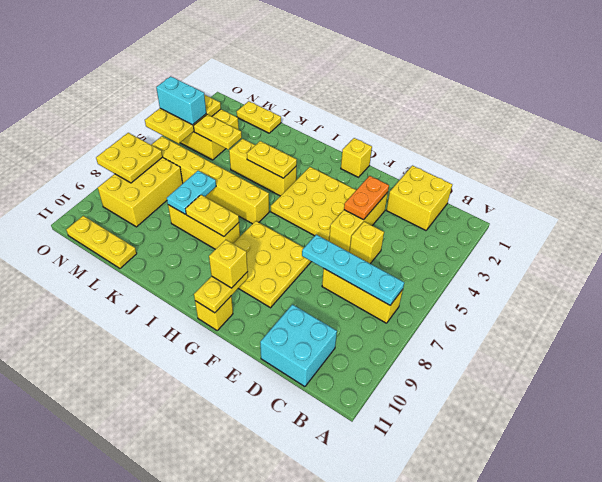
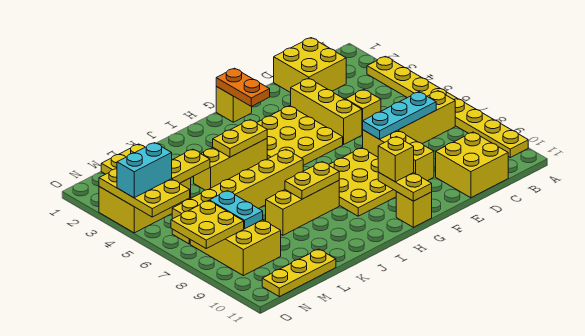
none -> yellow plate A3:A10 level 1
cyan plate B7:E7 level 2 -> cyan plate C7:E7 level 2
cyan brick C10:D11 level 1 -> yellow brick C10:D11 level 1
orange plate E3:E4 level 2 -> orange plate G1:G2 level 2
none -> yellow brick E7:E9 level 1
cyan plate K7:K8 level 2 -> cyan plate M7:M8 level 2

